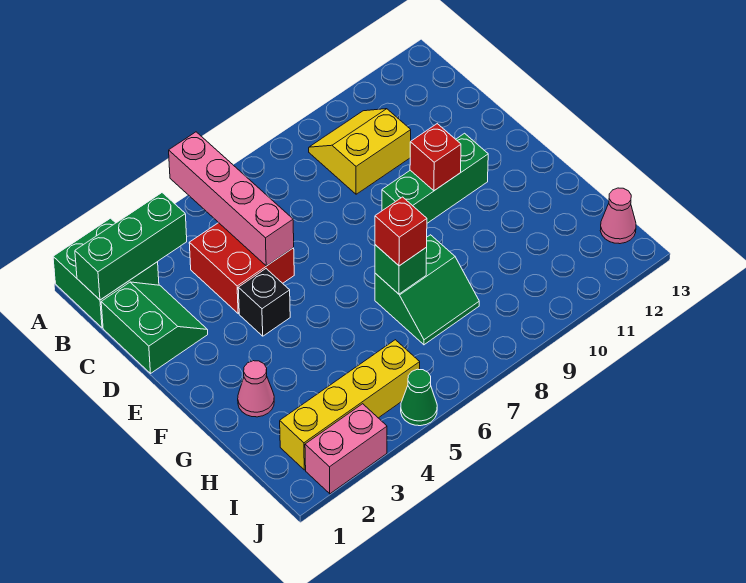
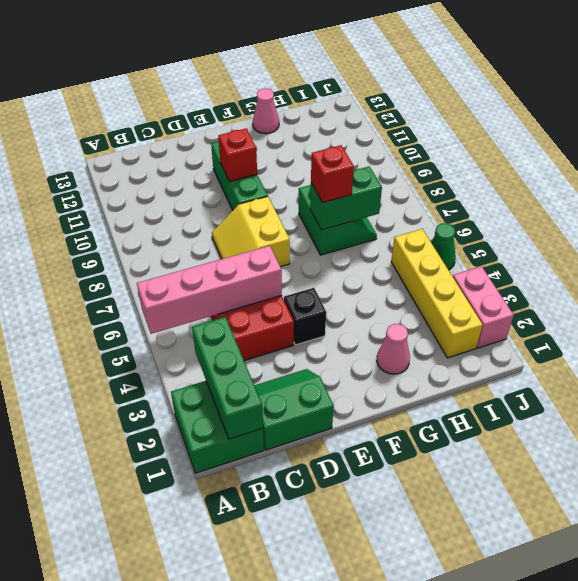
yellow slope B9:C10 level 1 top C -> yellow slope D7:E8 level 1 top E
green brick G7 level 2 -> green brick G7:H7 level 2
pink cone I13 level 1 -> pink cone G13 level 1

